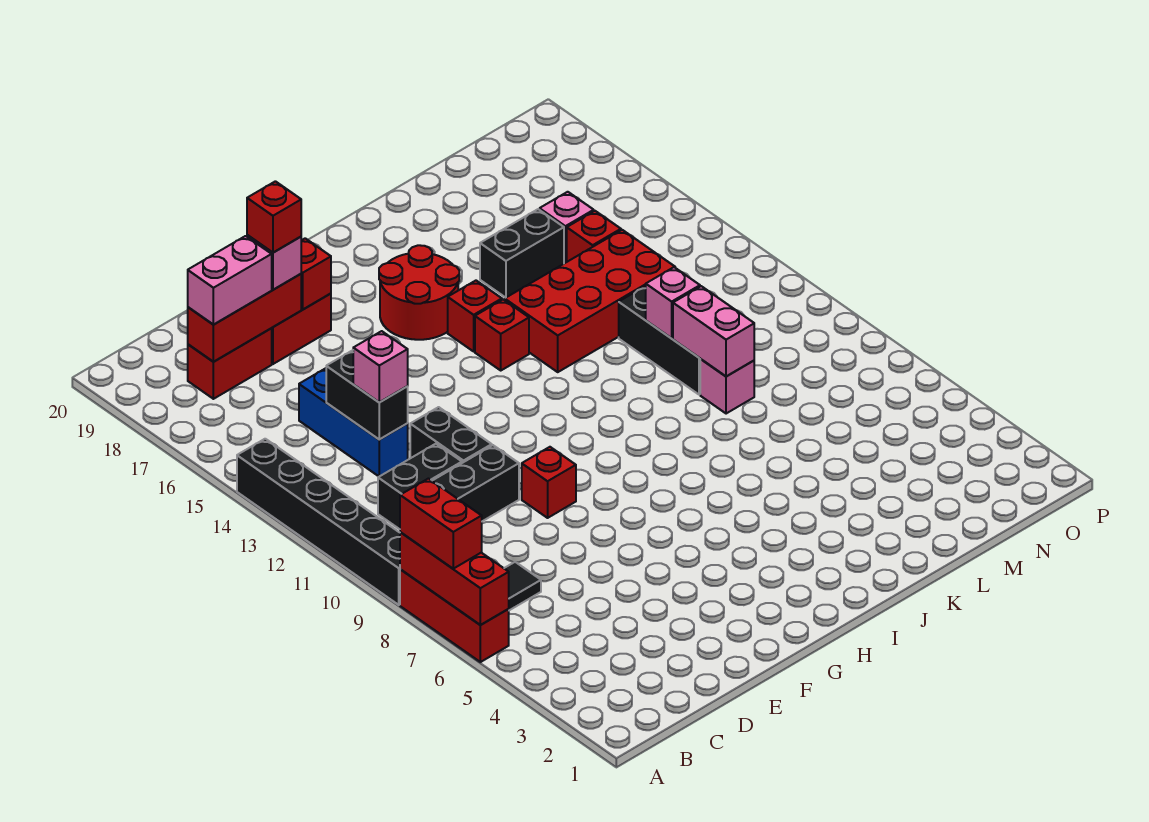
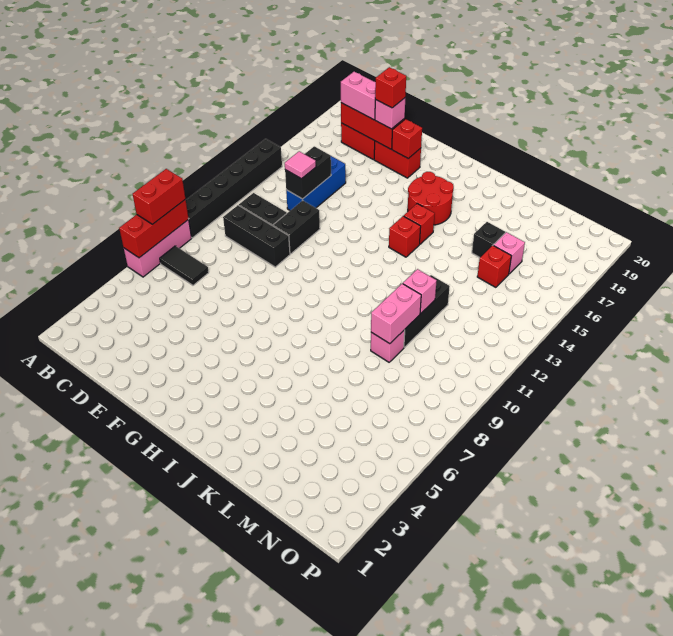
red brick A6:A8 level 1 -> pink brick A6:A8 level 1
pink brick D13 level 3 -> pink tile D13 level 3
red brick F9 level 1 -> none
red brick J13:M14 level 1 -> none
black brick K16:L16 level 1 -> black brick L16 level 1

